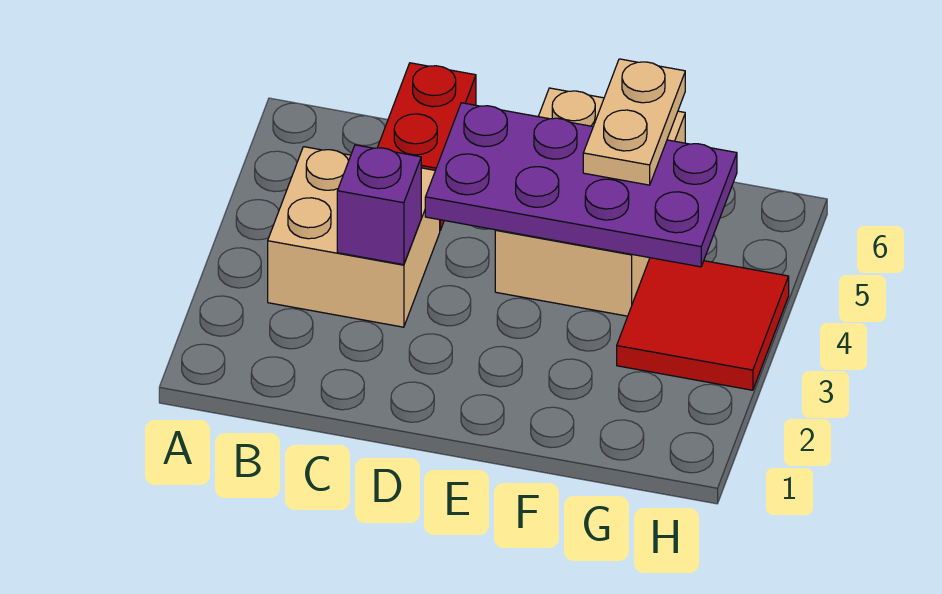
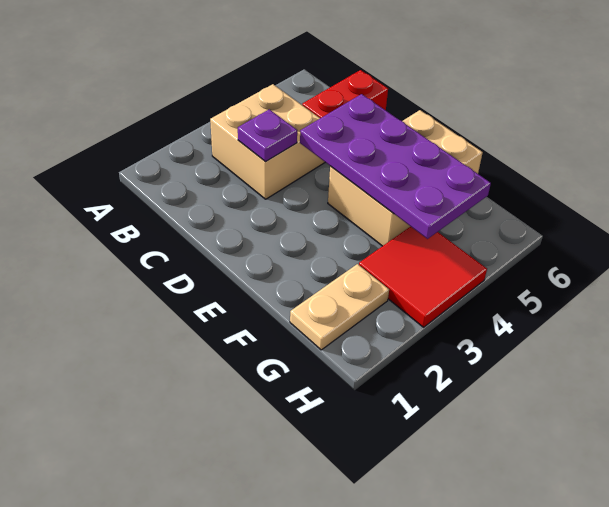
purple brick C3 level 2 -> purple plate C3 level 2
tan plate F5:F6 level 3 -> tan plate G1:G2 level 1

